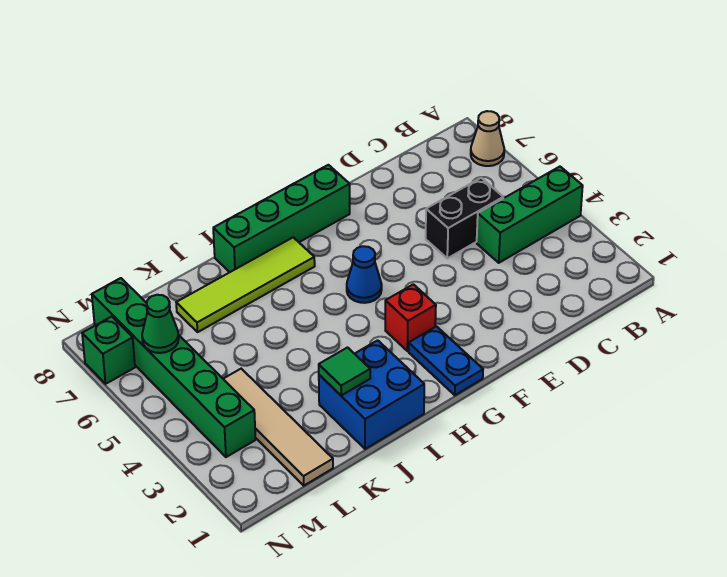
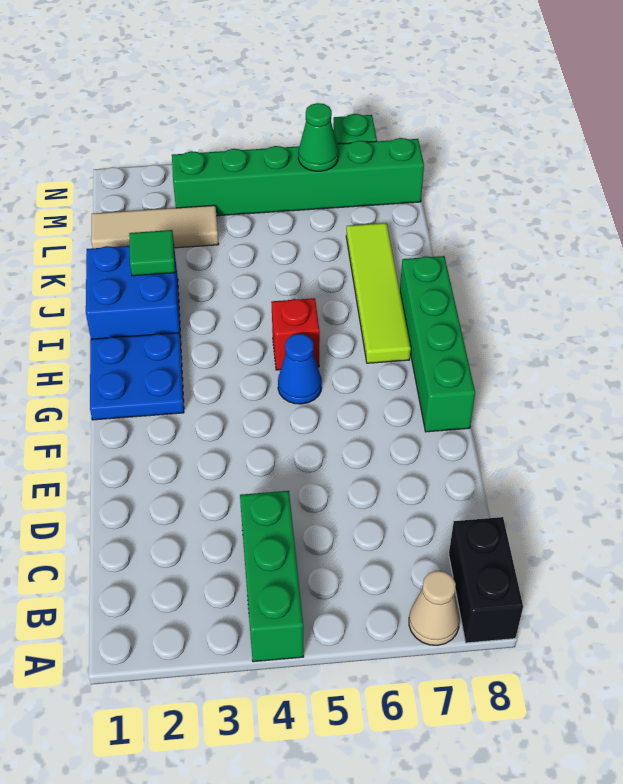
black brick C5:D5 level 1 -> black brick A8:B8 level 1
blue plate G1:G2 level 1 -> blue plate G1:H2 level 1
red brick G3 level 1 -> red brick H5 level 1
tan tile L1:L4 level 1 -> tan tile L1:L3 level 1

